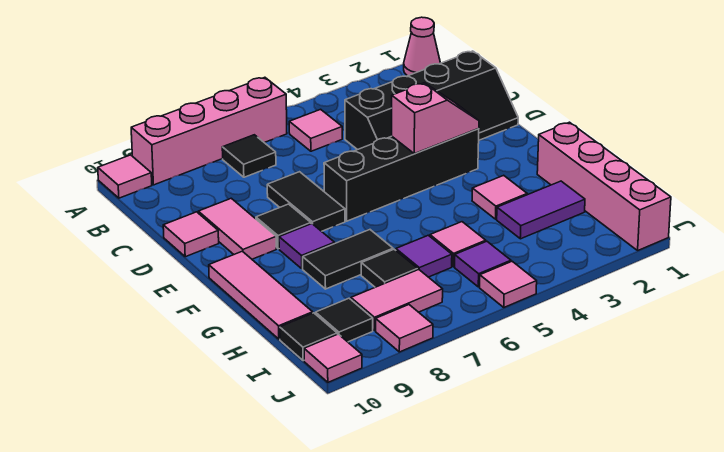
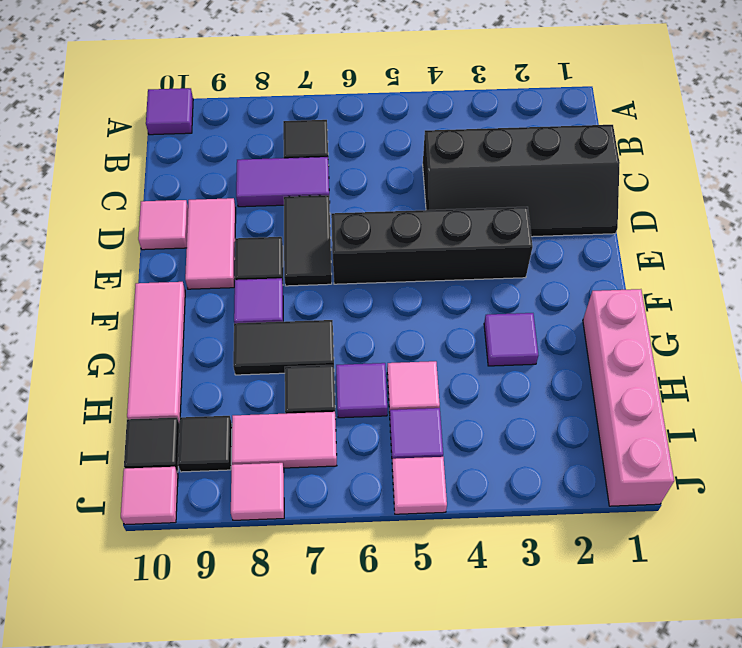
pink cone A1 level 1 -> none
pink brick A6:A9 level 1 -> none
pink tile A10 level 1 -> purple tile A10 level 1
pink tile B5 level 1 -> none
pink slope E3:E4 level 2 top 4 -> none
pink tile G3 level 1 -> purple tile G3 level 1
purple tile H2:H3 level 1 -> purple tile C7:C8 level 1

